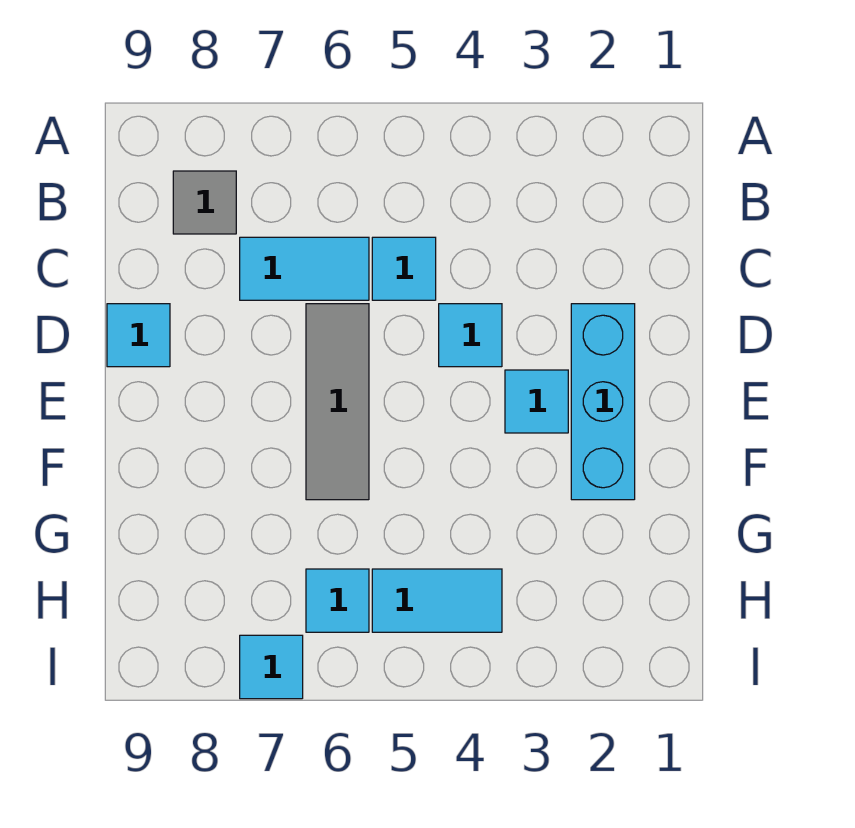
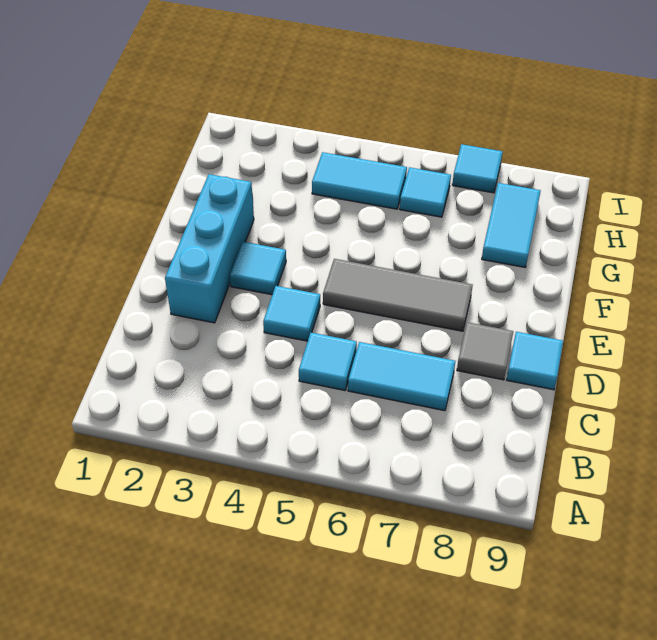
grey tile B8 level 1 -> grey tile D8 level 1
grey tile D6:F6 level 1 -> grey tile E5:E7 level 1
none -> cyan tile G8:H8 level 1

